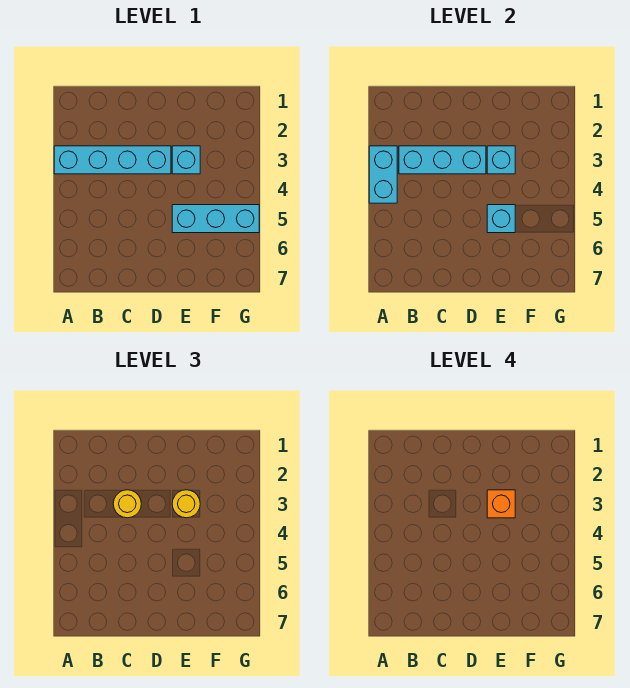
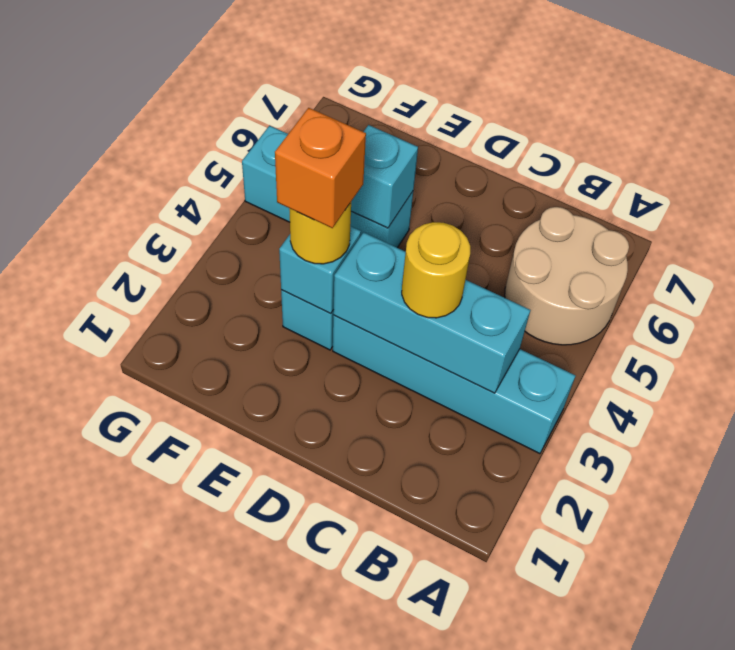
cyan brick A3:A4 level 2 -> none
none -> tan round brick A5:B6 level 1

